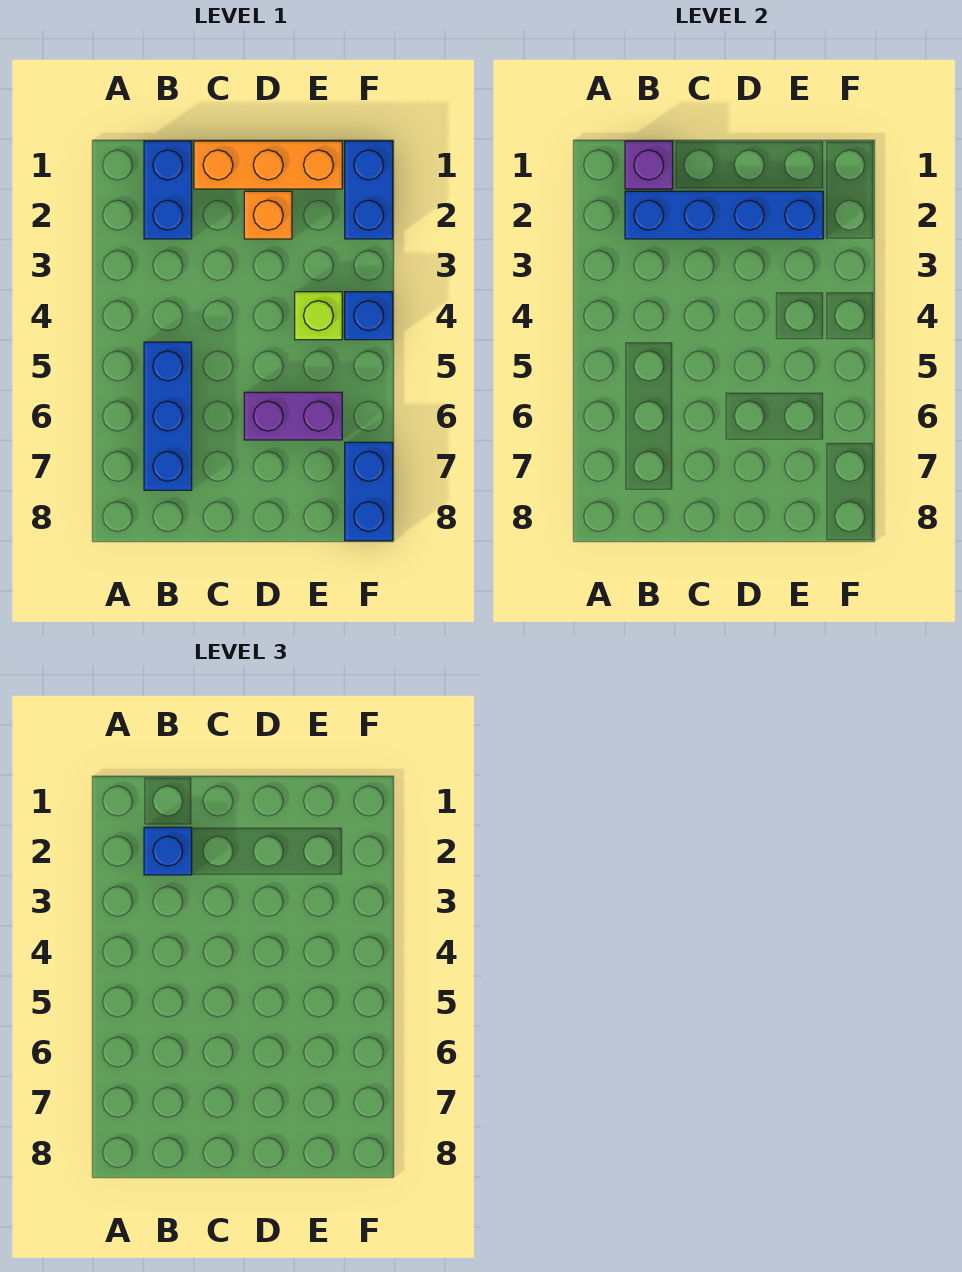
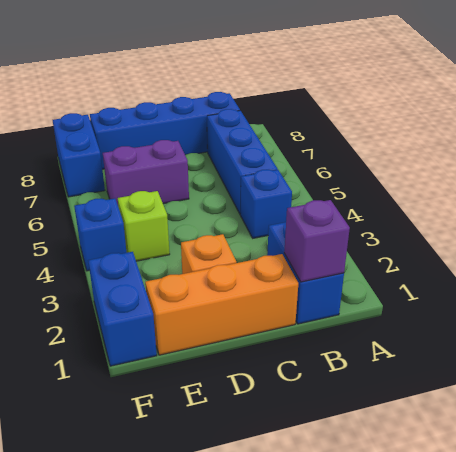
blue brick B2:E2 level 2 -> blue brick B8:E8 level 1
blue brick B2 level 3 -> blue brick B4 level 1

